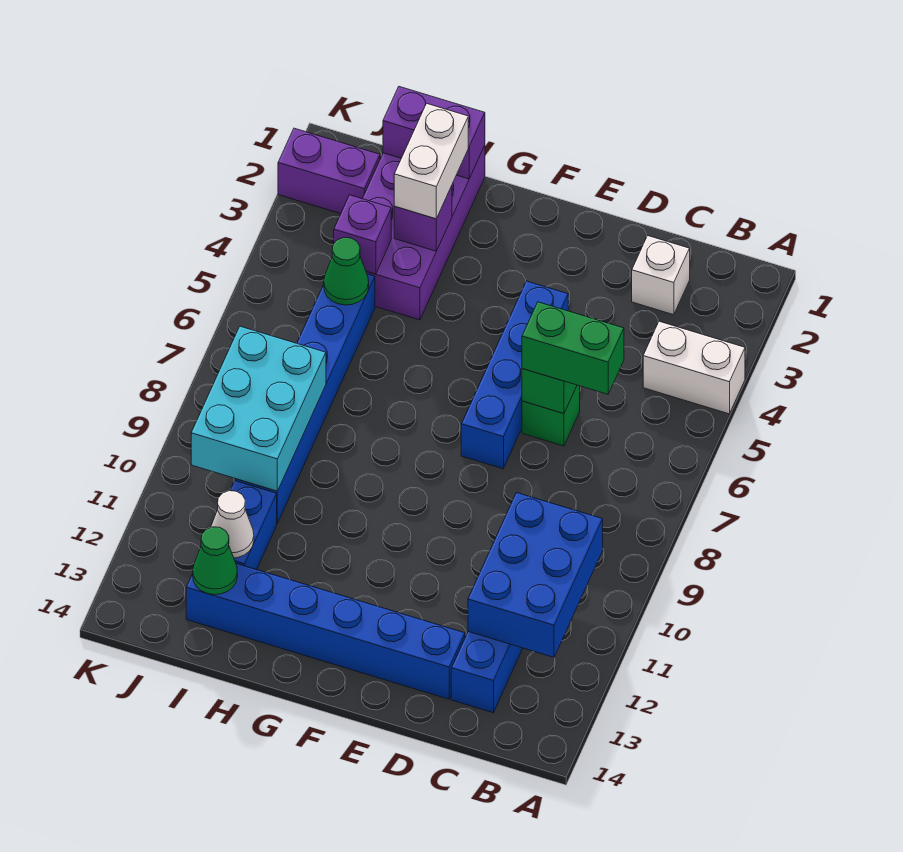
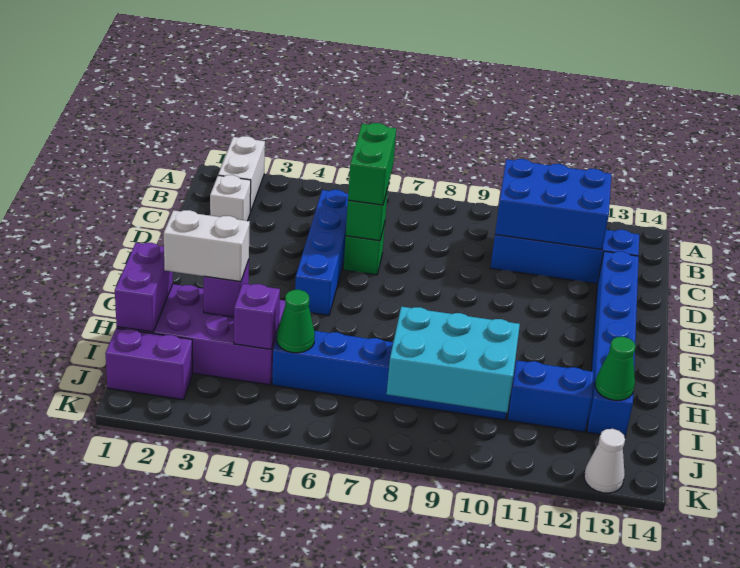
white brick A4:B4 level 1 -> white brick A2:B2 level 1
blue brick E4:E7 level 1 -> blue brick C5:F5 level 1
white cone I12 level 2 -> white cone K13 level 1
purple brick J2:K2 level 1 -> purple brick J1:J2 level 1

